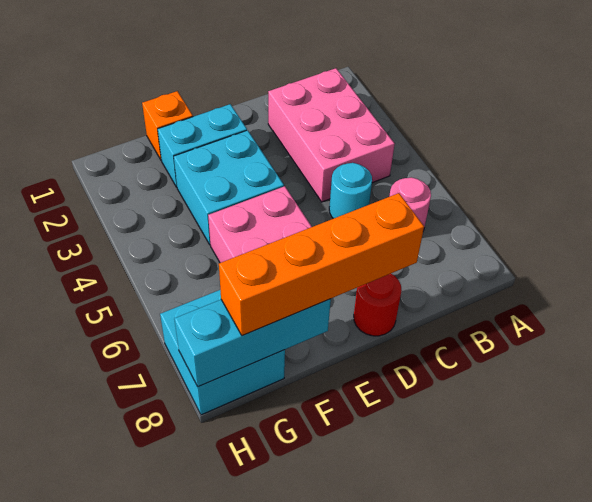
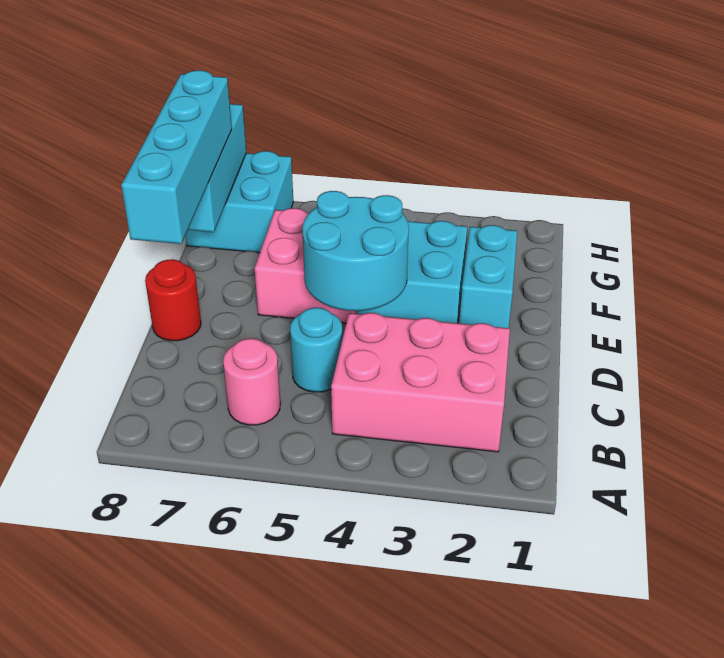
none -> cyan round brick D4:E5 level 2
orange brick D8:G8 level 3 -> cyan brick D8:G8 level 3
orange brick F1 level 1 -> none

